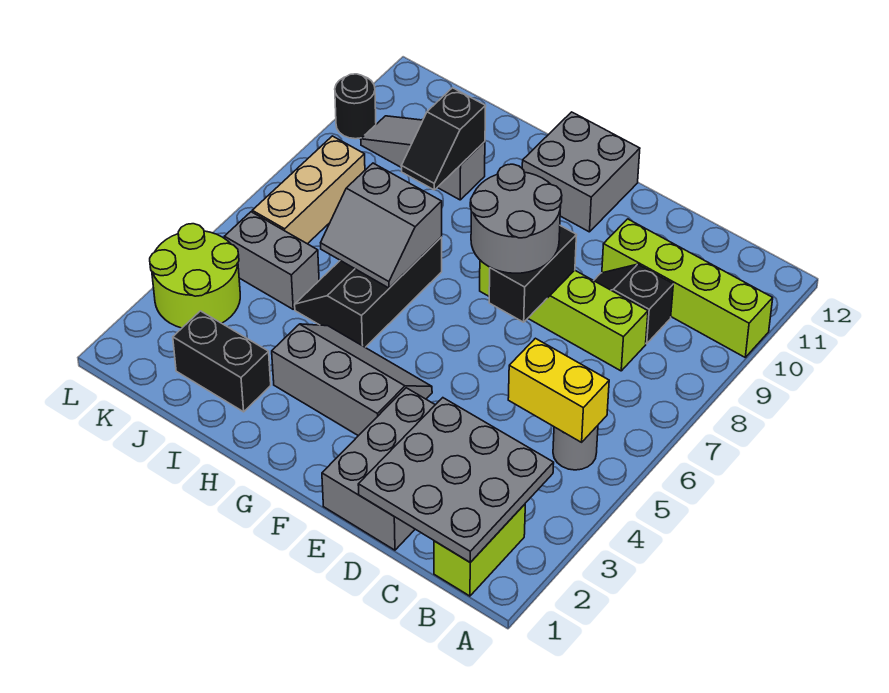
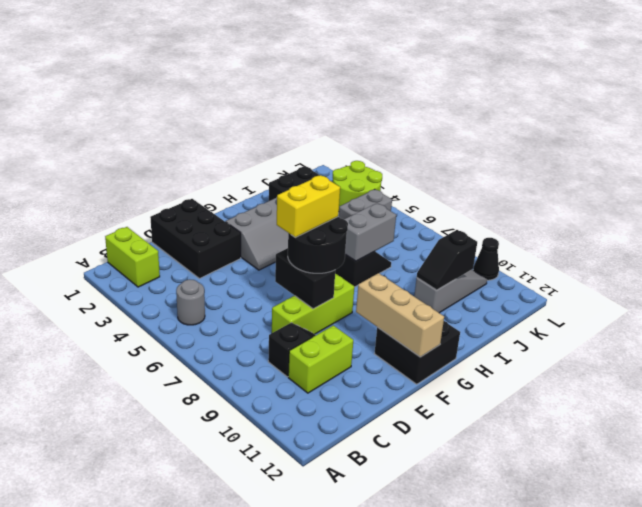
lime brick A10:D10 level 1 -> lime brick C10:D10 level 1
grey plate B1:D3 level 2 -> none
yellow brick B5:C5 level 2 -> yellow brick E7:F7 level 4
lime brick C8:F8 level 1 -> lime brick D8:F8 level 1
grey brick D1:E3 level 1 -> black brick D1:E3 level 1
grey round brick E7:F8 level 3 -> black round brick E7:F8 level 3
grey brick F11:G12 level 1 -> black brick F11:G12 level 1
black slope I9:I10 level 2 top 10 -> black slope I10:J10 level 2 top J
tan brick K6:K8 level 1 -> tan brick F10:F12 level 2
black round brick L10 level 1 -> black cone L10 level 1

